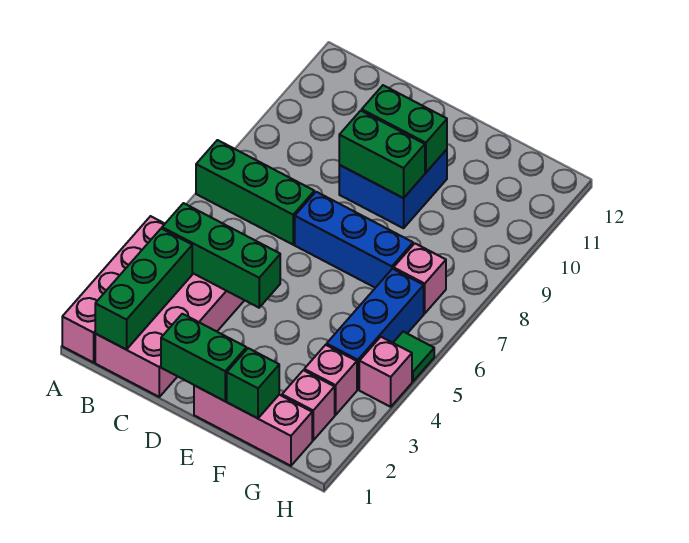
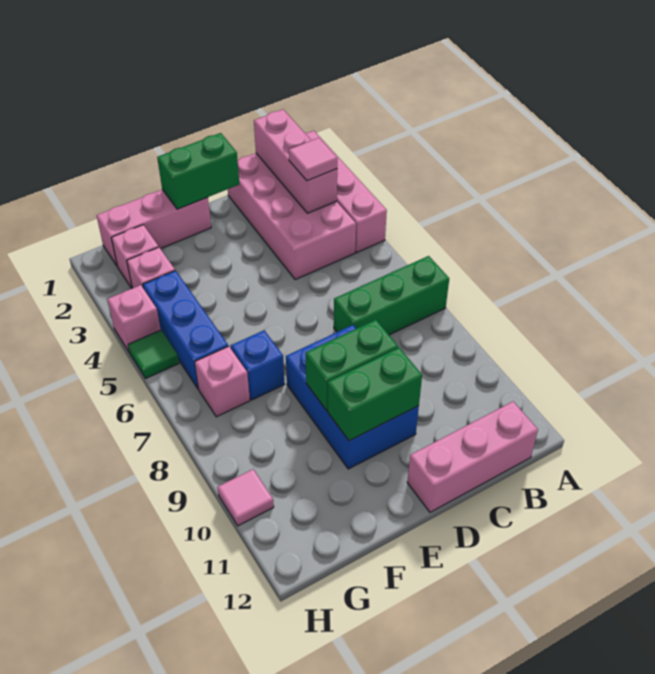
green brick B1:B3 level 2 -> pink brick B1:B3 level 2
none -> pink tile B3 level 3
green brick B4:D4 level 2 -> none
none -> pink brick B12:D12 level 1
blue brick D7:F7 level 1 -> blue brick F7 level 1
blue brick D9:E10 level 1 -> blue brick D8:E10 level 1
green brick F1 level 2 -> none
none -> pink tile H10 level 1

